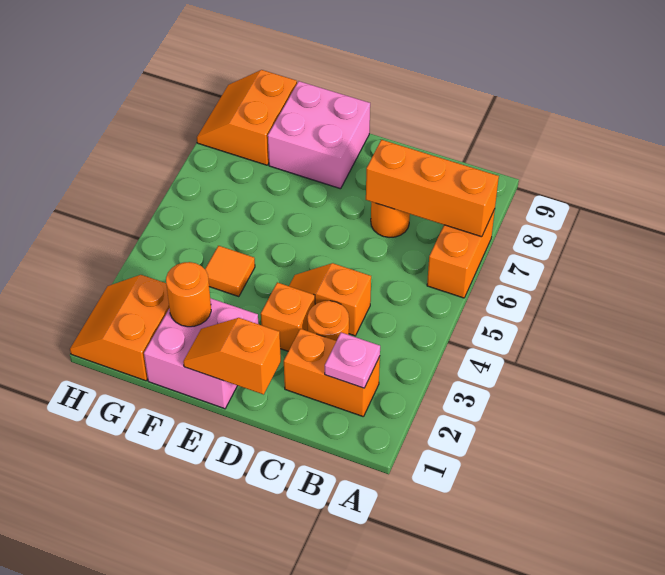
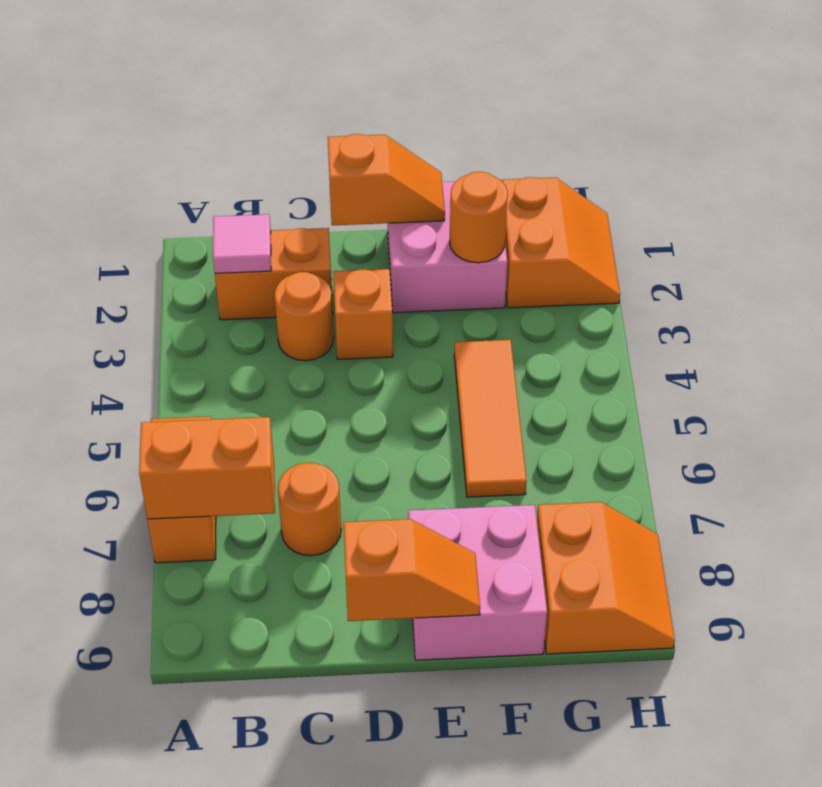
orange brick A7:C7 level 2 -> orange brick A7:B7 level 2
pink plate B2 level 2 -> pink tile B2 level 2
orange slope C4:D4 level 1 top C -> orange slope D9:E9 level 2 top D
orange tile F4 level 1 -> orange tile F4:F6 level 1

